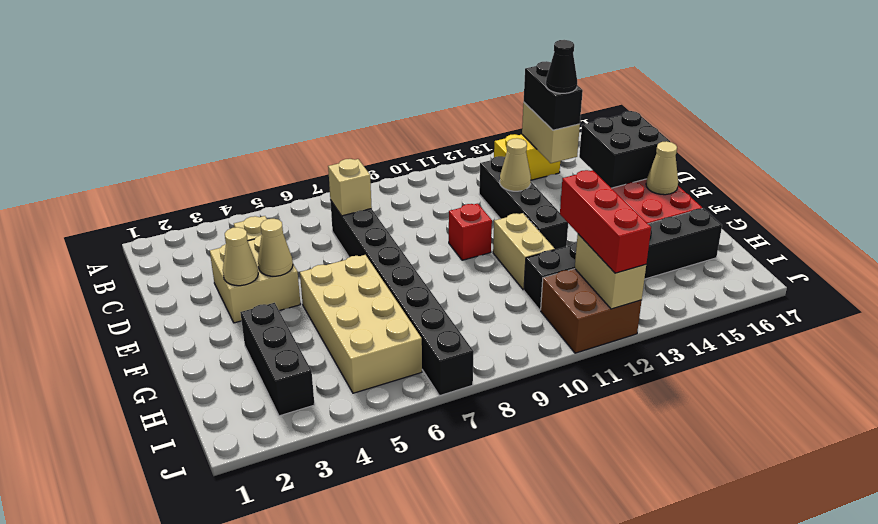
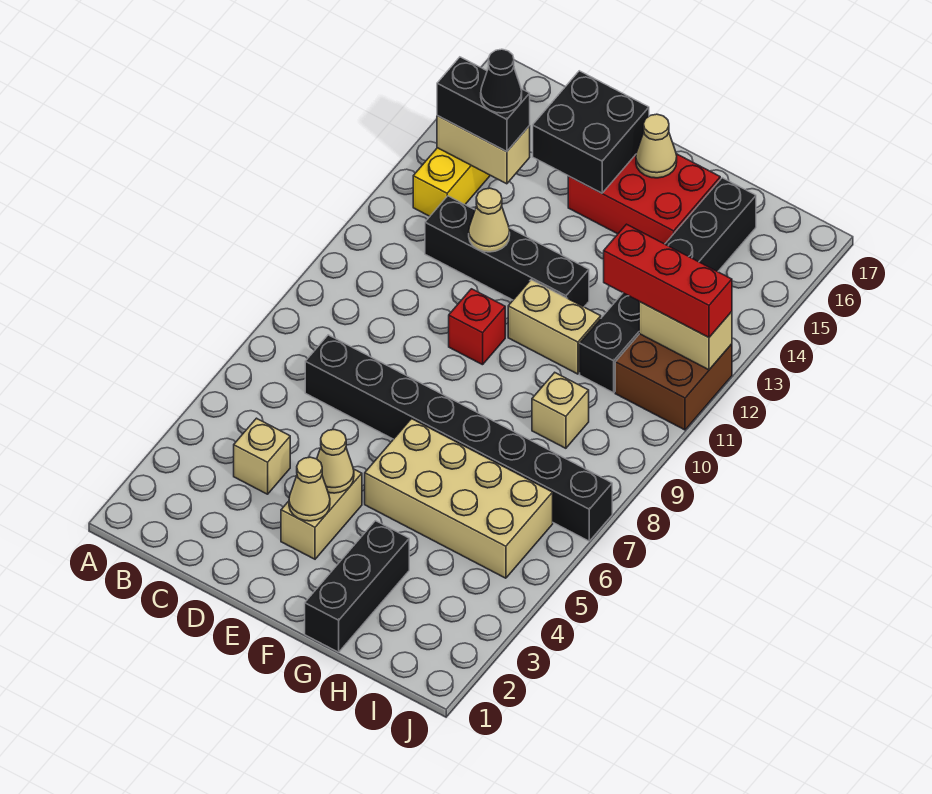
tan brick C7 level 2 -> tan brick H9 level 1
tan brick D3:E4 level 1 -> tan brick E3:E4 level 1
black brick G3:I3 level 1 -> black brick G1:G3 level 1

